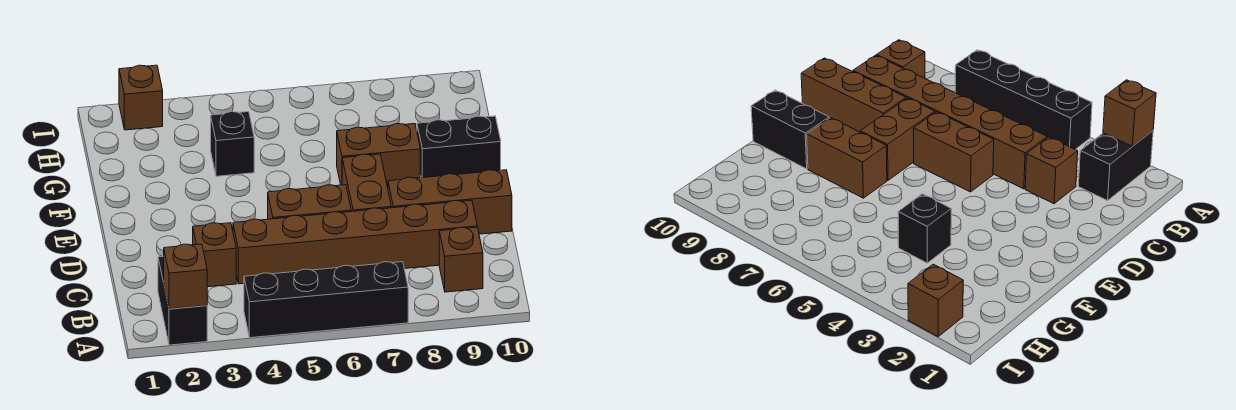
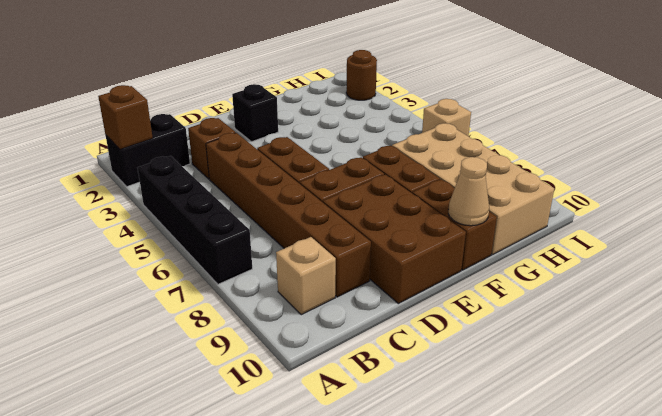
brown brick B9 level 1 -> tan brick B9 level 1
brown brick D8:D10 level 1 -> brown brick D8:E10 level 1
black brick F9:F10 level 1 -> brown brick F9:F10 level 1
none -> tan cone F10 level 2
black brick G4 level 1 -> black brick E2 level 1
none -> tan brick G7:H10 level 1
brown brick I2 level 1 -> brown round brick I2 level 1
none -> tan brick I6 level 1

